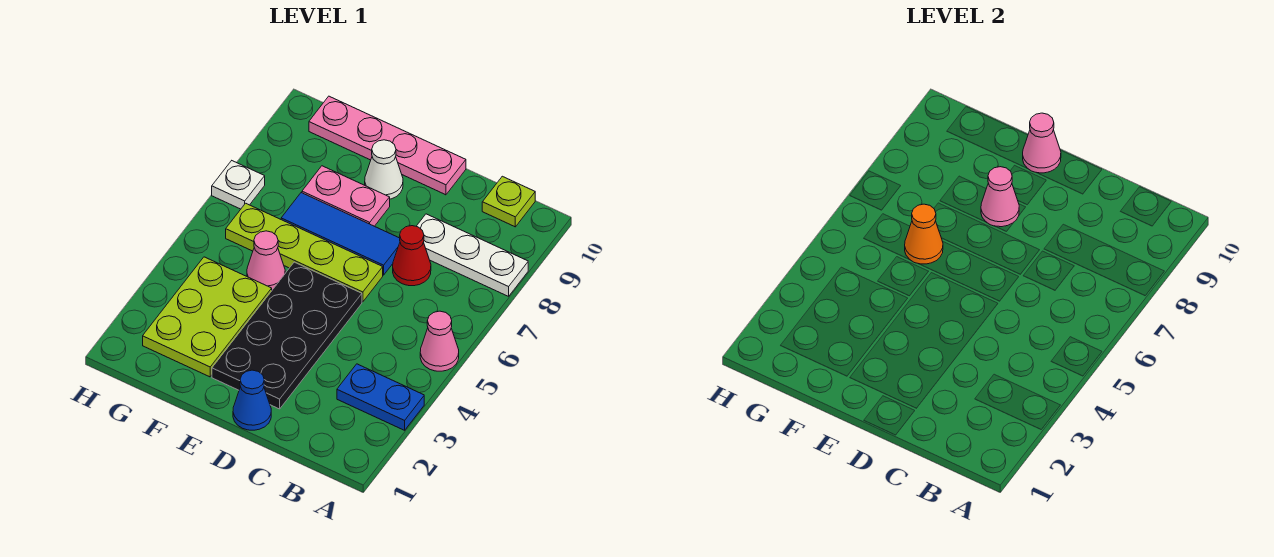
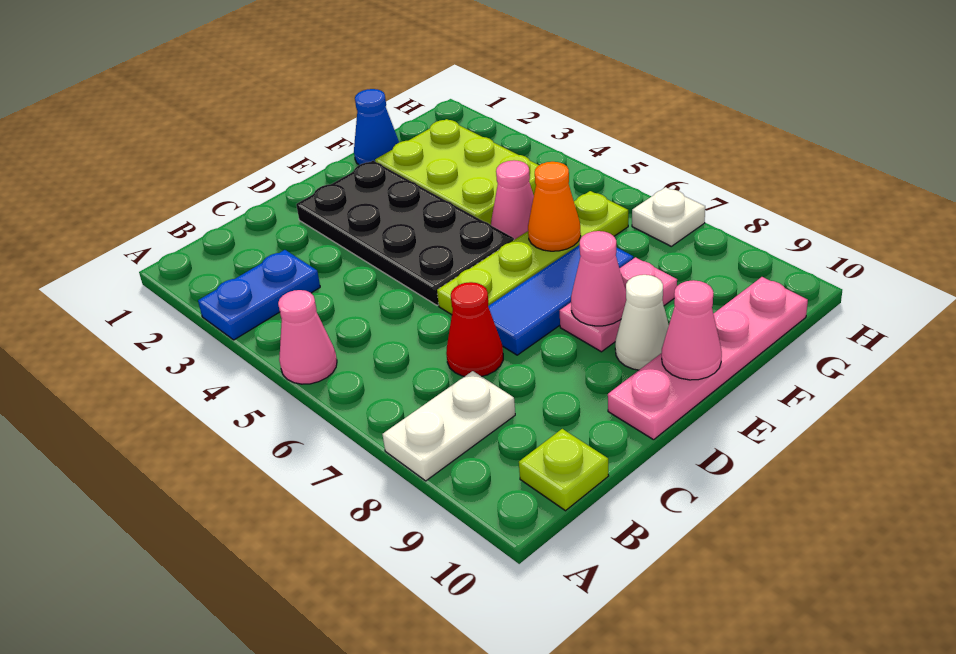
white plate A8:C8 level 1 -> white plate A8:B8 level 1
blue cone D1 level 1 -> blue cone F1 level 1

